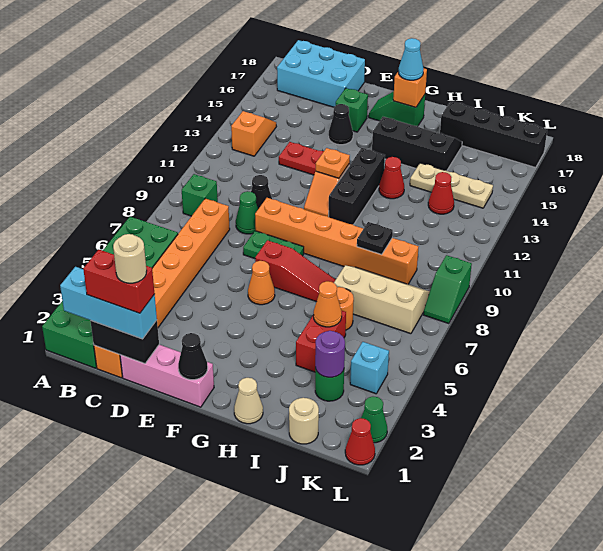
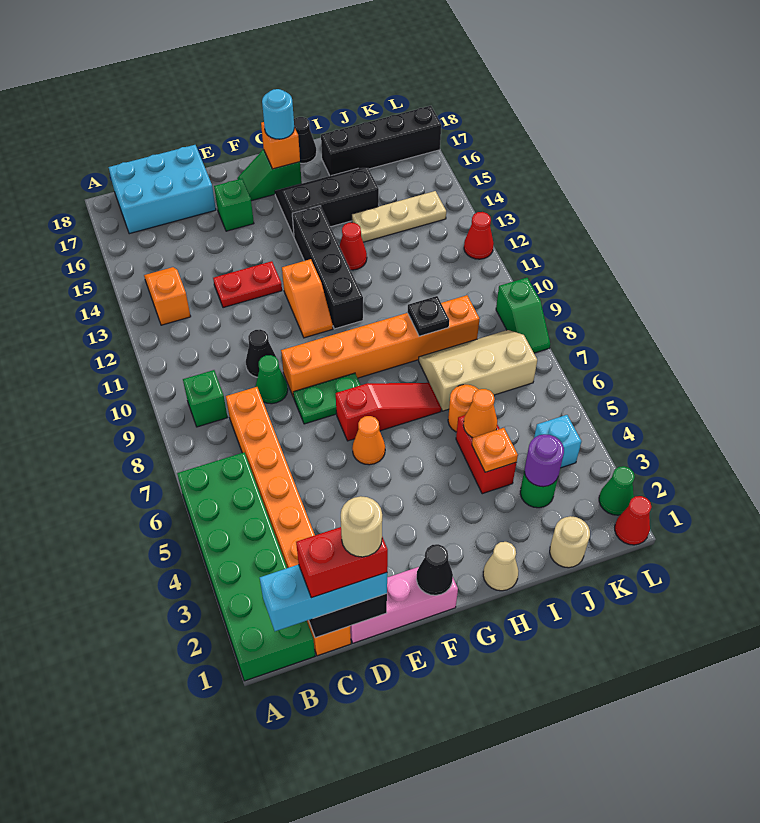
black cone E15 level 1 -> black cone H18 level 1
orange plate F12 level 2 -> orange plate I4 level 2
black brick G11:G13 level 1 -> black brick G11:G14 level 1
cyan cone G17 level 3 -> cyan round brick G17 level 3
red cone J13 level 1 -> red cone L12 level 1

